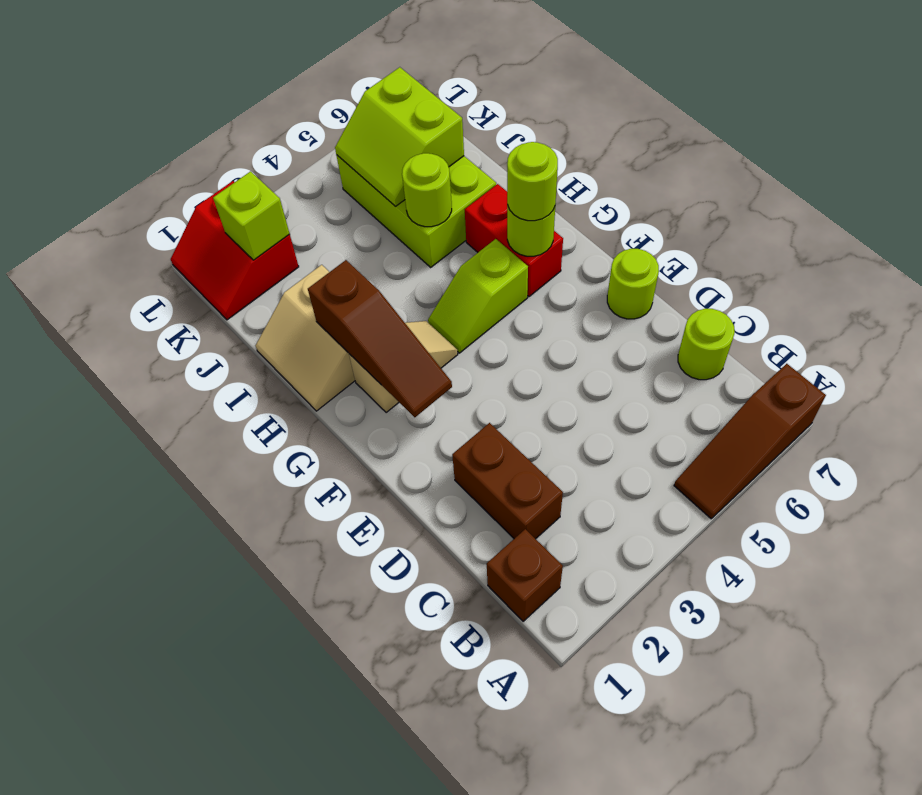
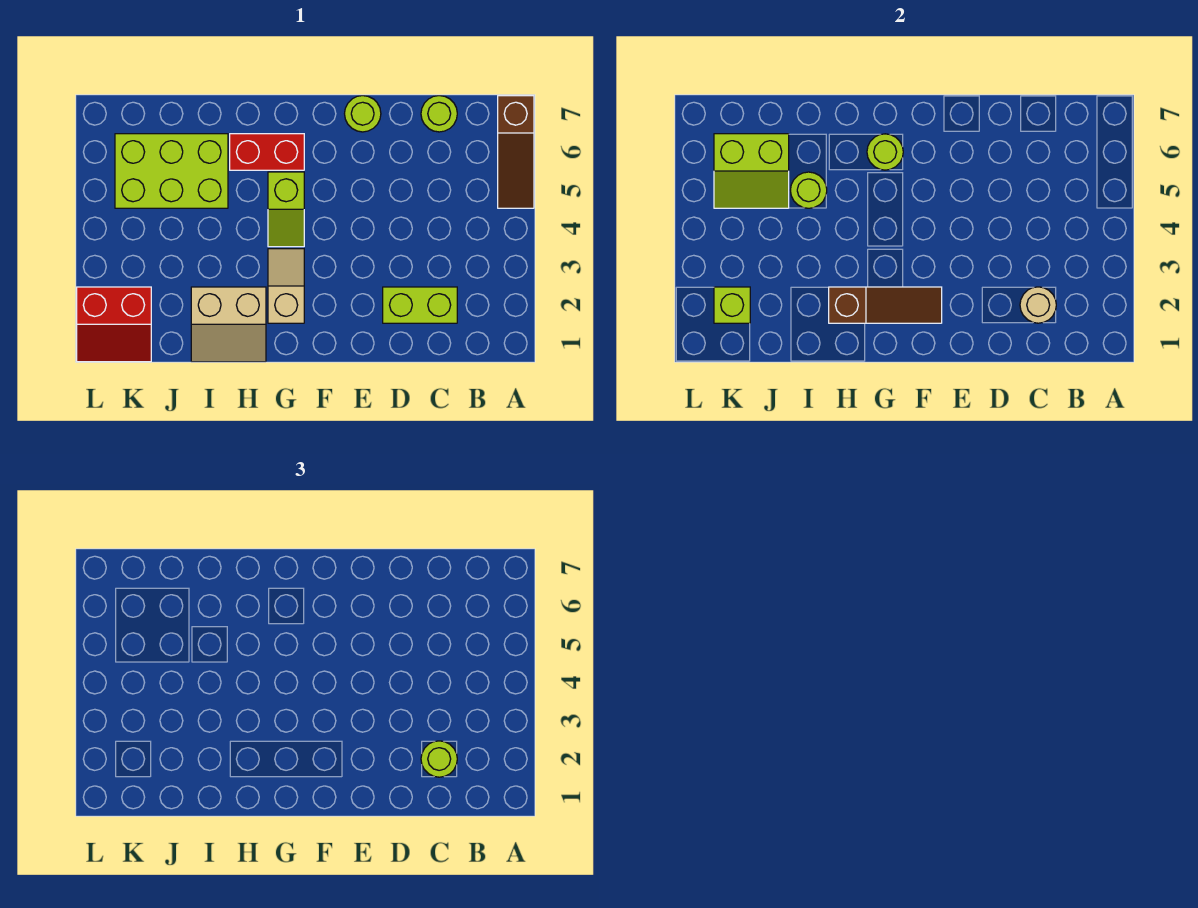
brown brick B1 level 1 -> none
brown brick C2:D2 level 1 -> lime brick C2:D2 level 1
none -> tan round brick C2 level 2
lime round brick G6 level 3 -> lime round brick C2 level 3

